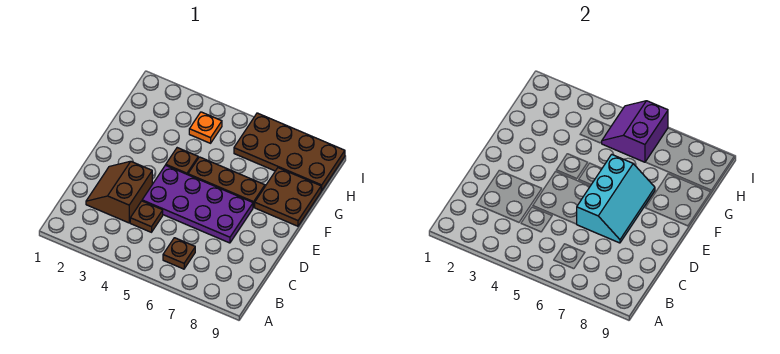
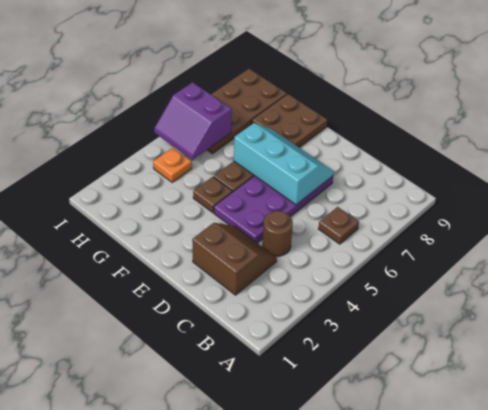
brown slope C2:D3 level 1 top 3 -> brown slope C2:D3 level 1 top 2
brown plate C4 level 1 -> brown round brick C4 level 1

